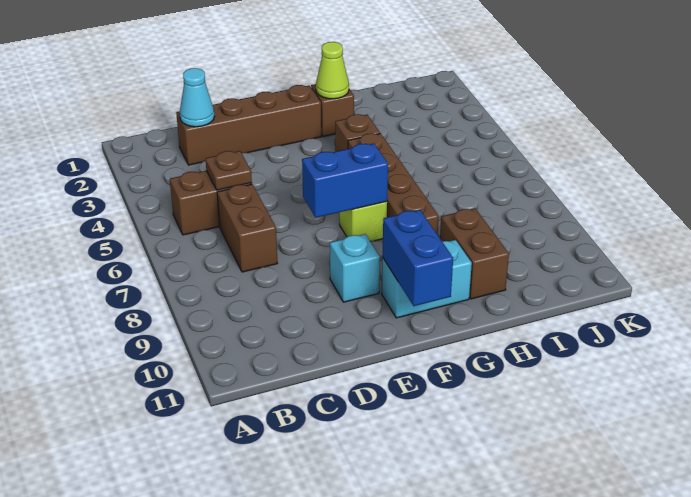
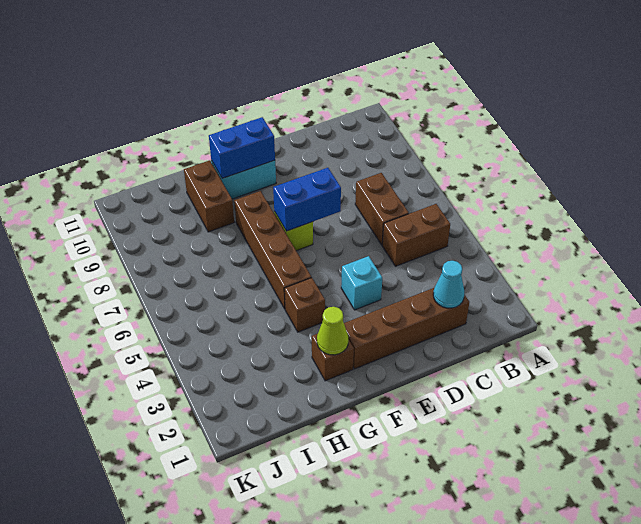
brown plate C5 level 2 -> none
cyan brick E9 level 1 -> cyan brick E4 level 1
blue brick F10:F11 level 2 -> blue brick F10:G10 level 2

